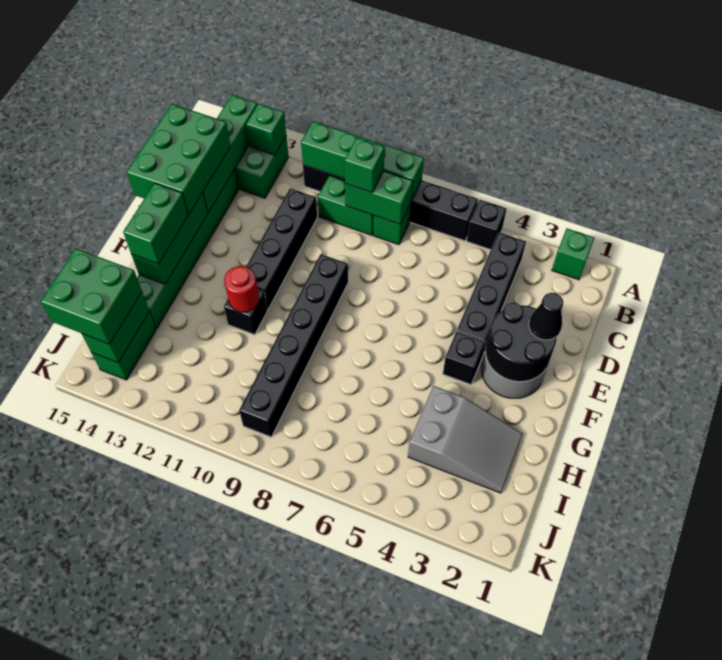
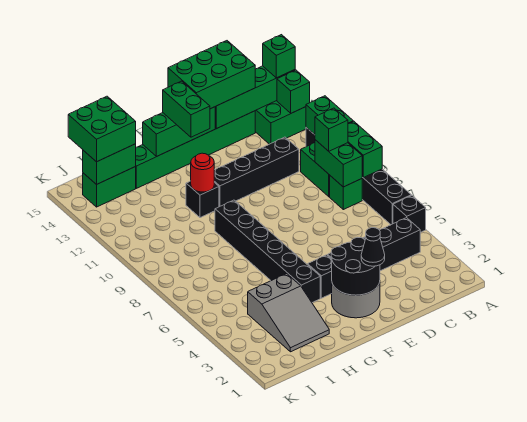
green brick A2 level 1 -> green brick A14 level 3
black brick E9:J9 level 1 -> black brick G4:G9 level 1
green brick F14:G14 level 3 -> green brick F13:F14 level 3

